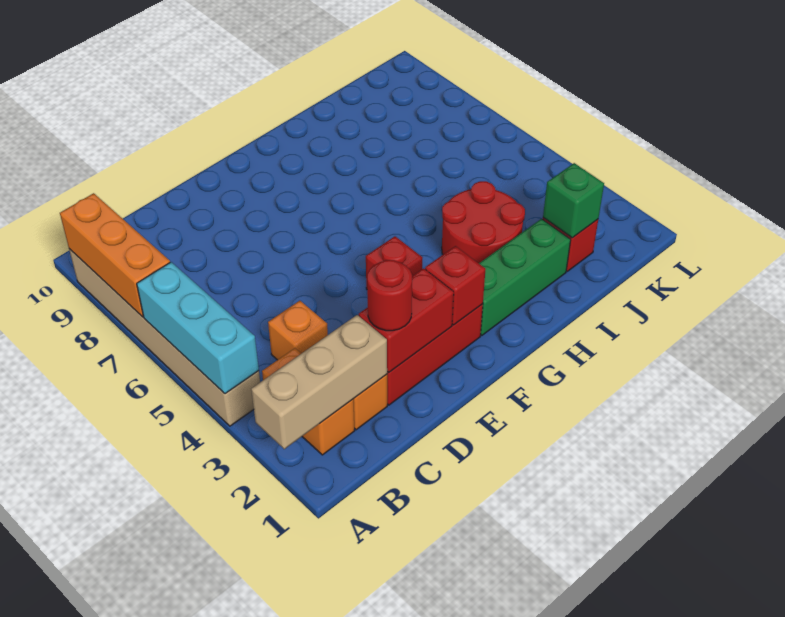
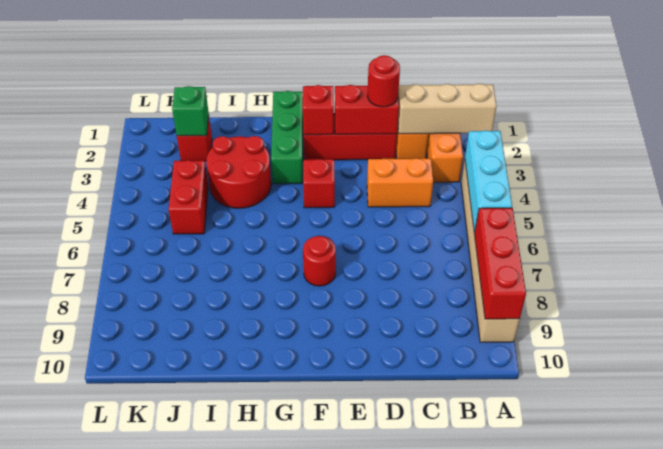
orange brick A7:A9 level 2 -> red brick A7:A9 level 2
orange brick C4 level 1 -> orange brick C4:D4 level 1
none -> red round brick F7 level 1
green brick G2:I2 level 1 -> green brick G1:G3 level 1
none -> red brick J4:J5 level 1

